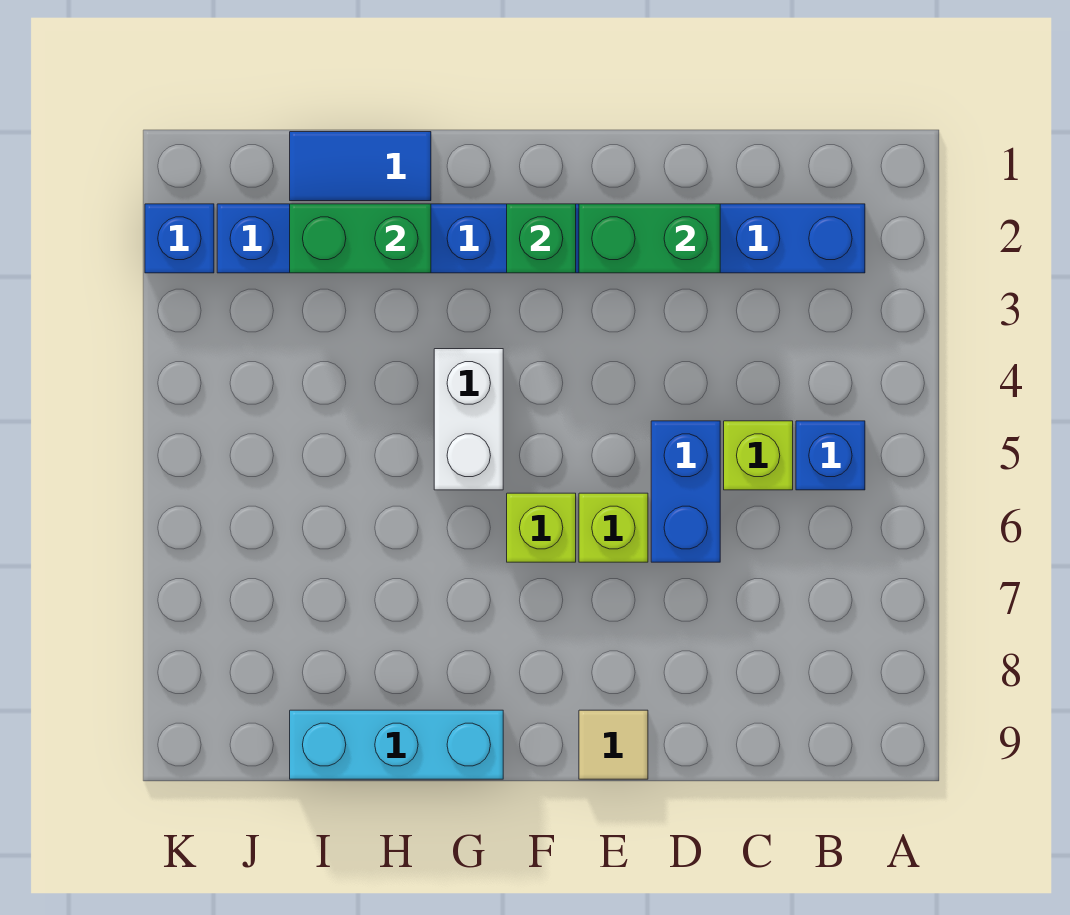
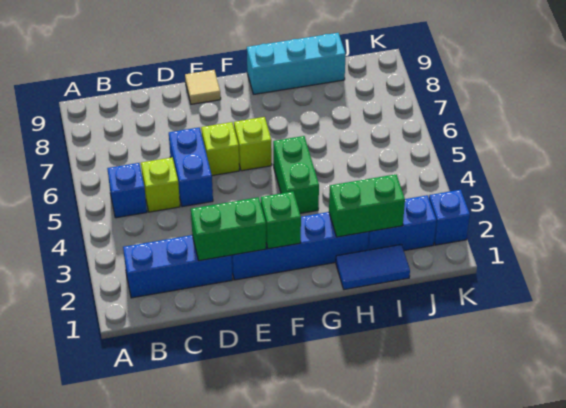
white brick G4:G5 level 1 -> green brick G4:G5 level 1

